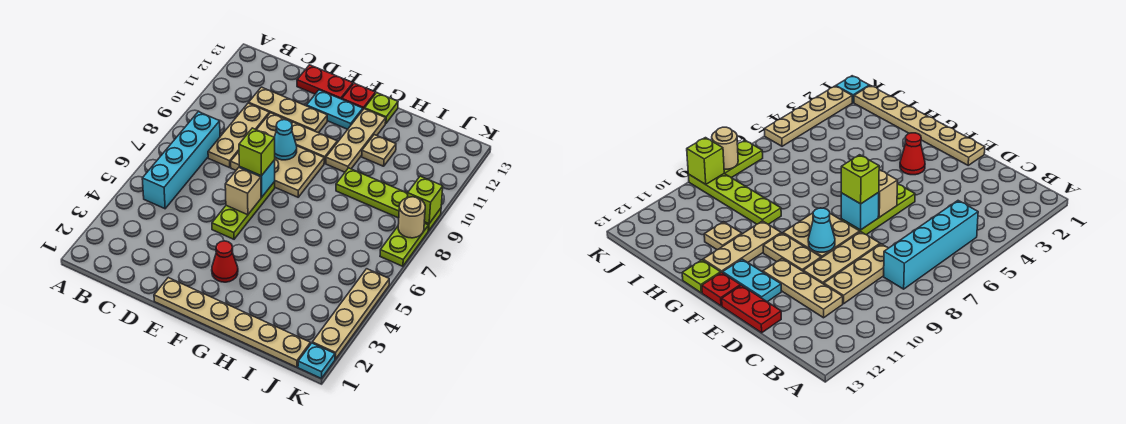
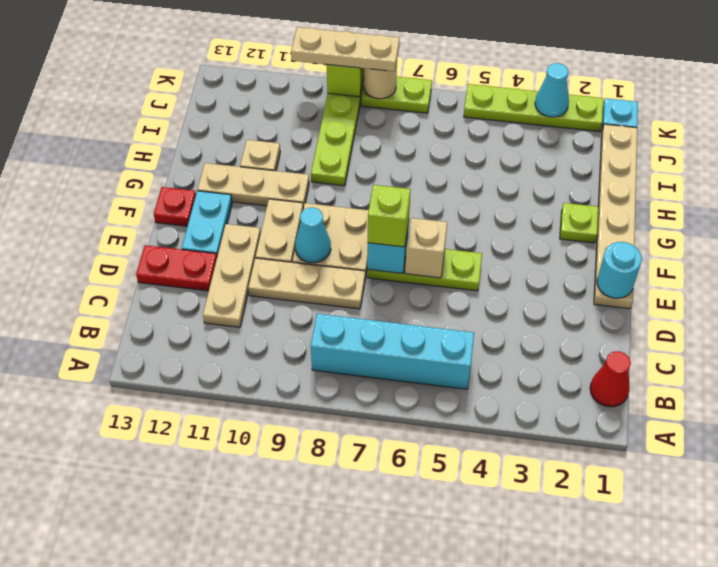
tan plate C8:C10 level 1 -> tan plate K8:K10 level 3
red plate D13:E13 level 1 -> red plate D12:D13 level 1
none -> cyan round brick E1 level 2
red cone F3 level 1 -> red cone B1 level 1
lime plate G13 level 1 -> lime plate G2 level 1
tan plate K2:K5 level 1 -> lime plate K2:K5 level 1
none -> cyan cone K3 level 2

